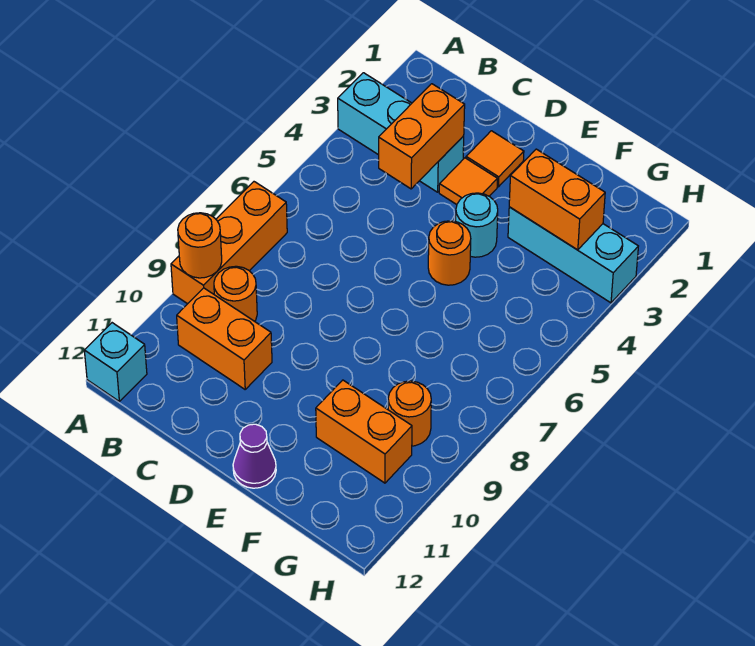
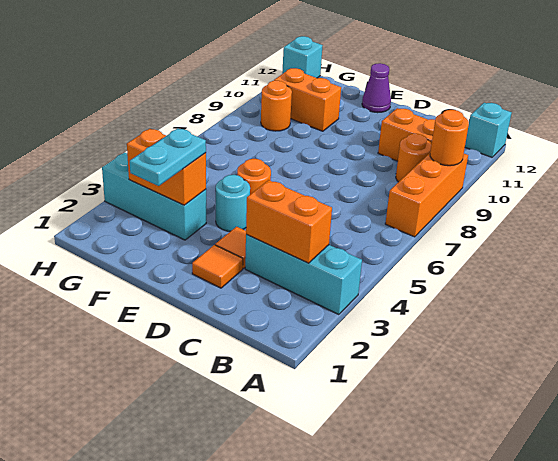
orange brick C3:C4 level 2 -> orange brick B3:C3 level 2
none -> cyan plate F2:F3 level 3
none -> cyan brick H12 level 1

